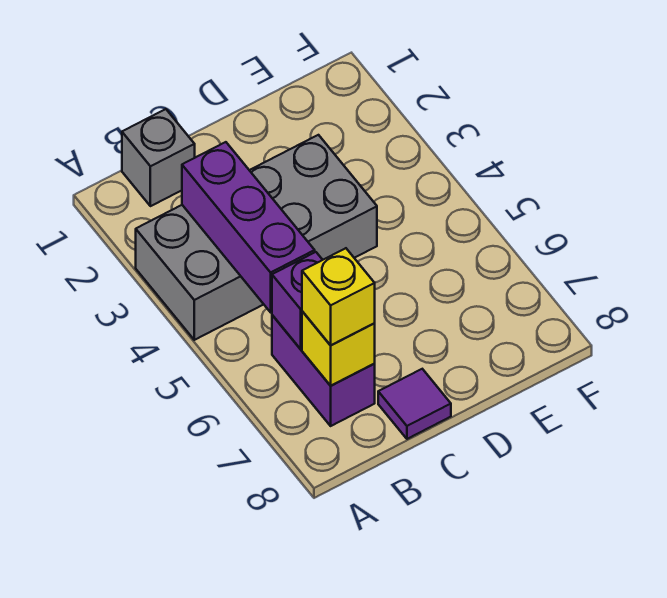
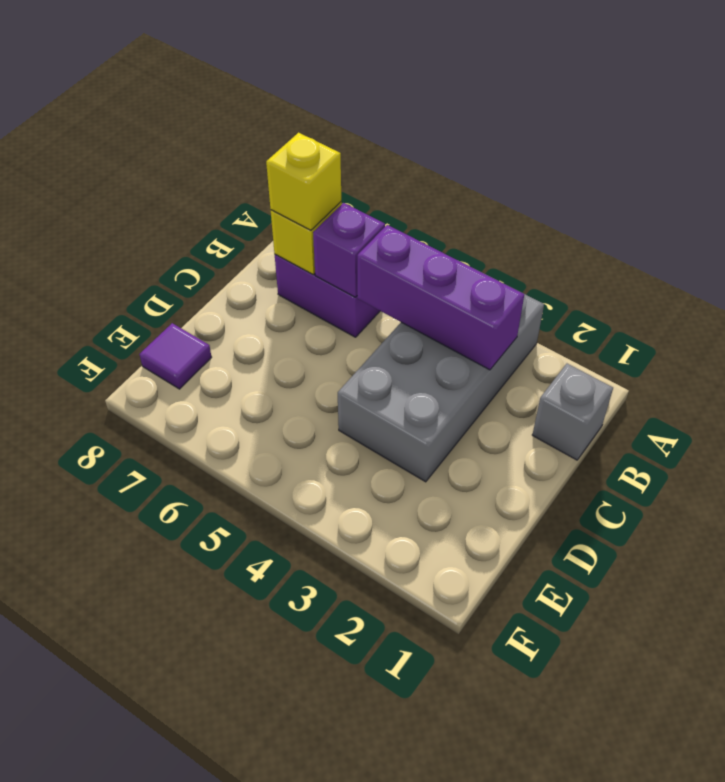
purple tile C8 level 1 -> purple tile E8 level 1

